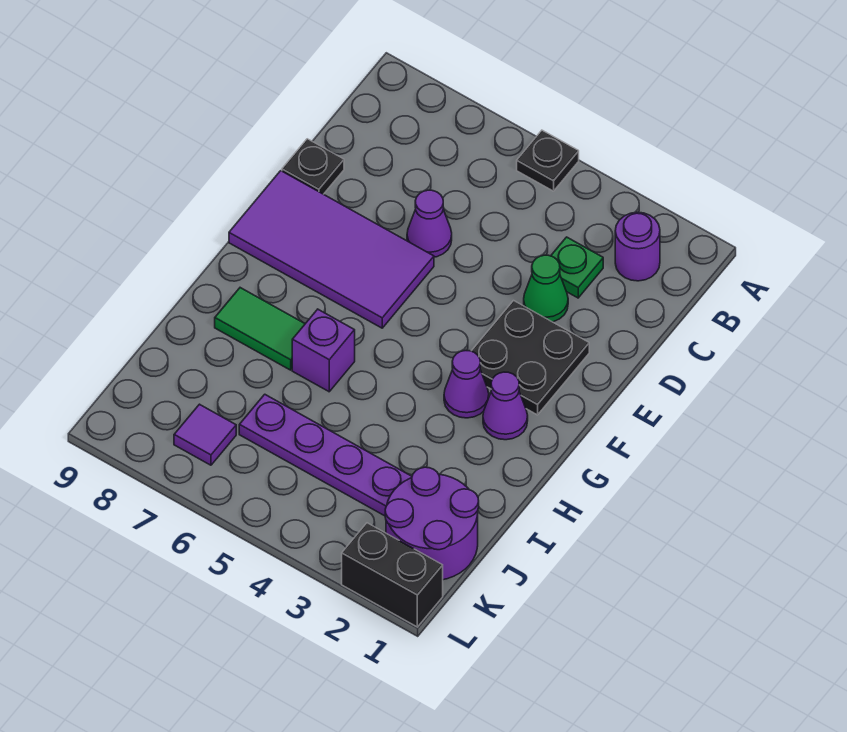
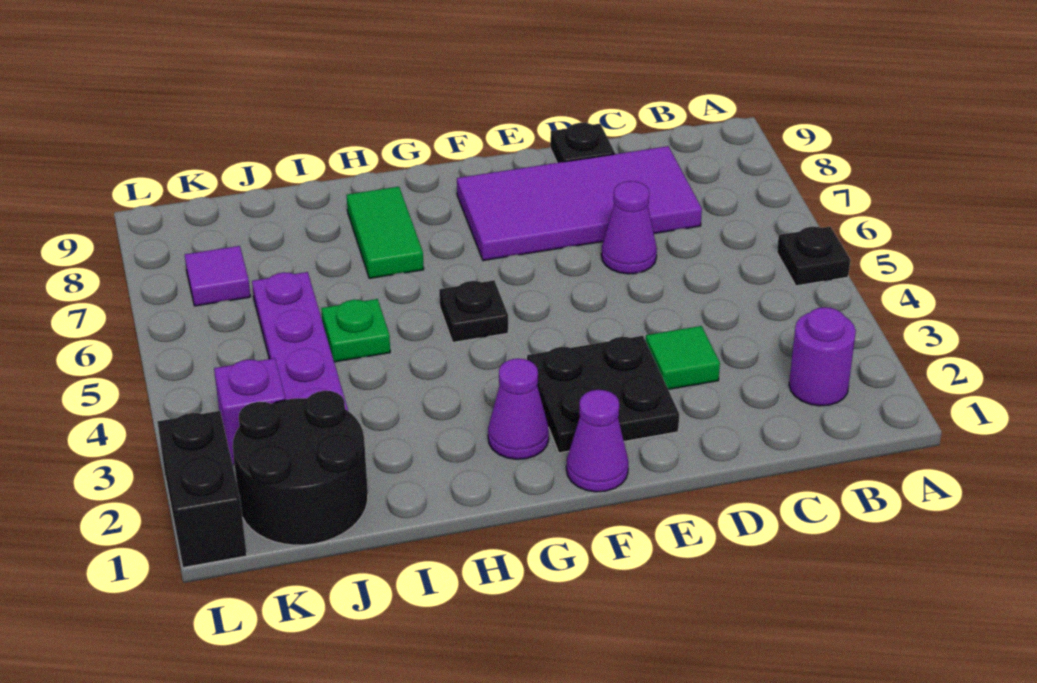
green plate C3 level 1 -> green plate I5 level 1
green cone D3 level 1 -> green tile D3 level 1
purple tile E6:F9 level 1 -> purple tile C7:F8 level 1
purple cone G3 level 1 -> purple cone F1 level 1
none -> black plate G5 level 1
purple brick H6 level 1 -> purple brick K3 level 1
purple round brick J1:K2 level 1 -> black round brick J1:K2 level 1

